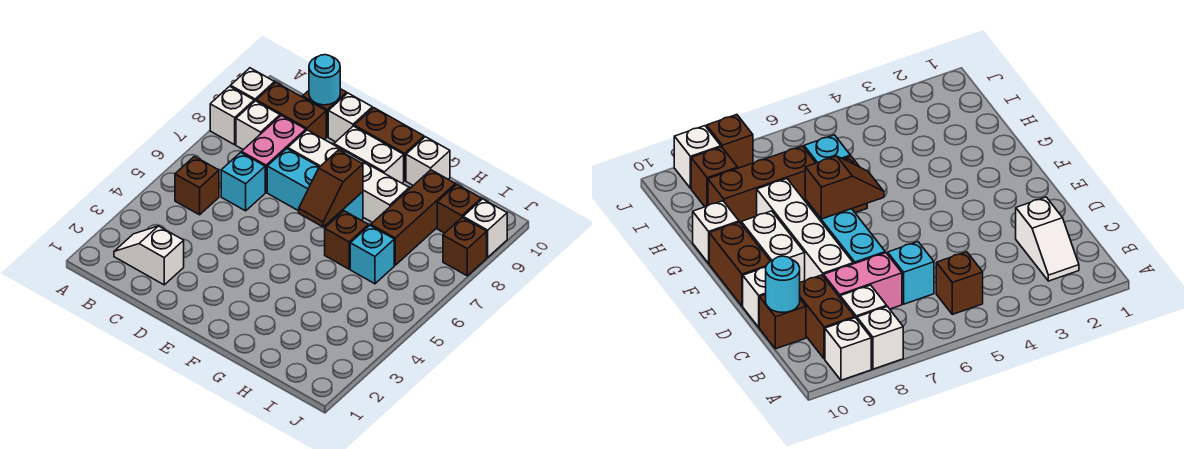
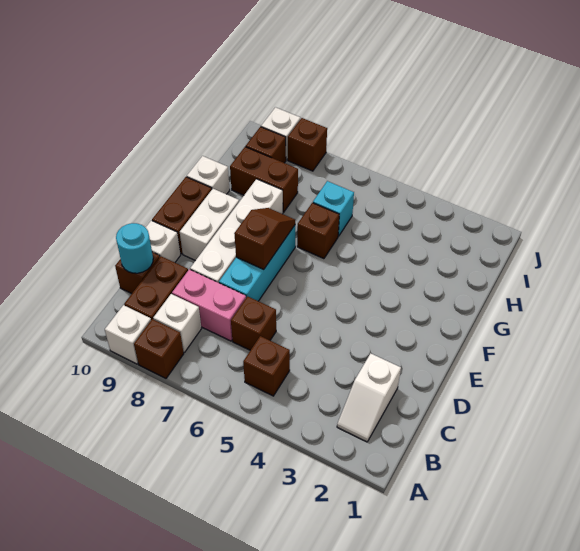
white brick A8 level 1 -> brown brick A8 level 1
cyan brick C6 level 1 -> brown brick C6 level 1
brown slope F6:F7 level 2 top 7 -> brown slope E7:F7 level 2 top E
brown brick H7:H9 level 1 -> brown brick H8:H9 level 1

